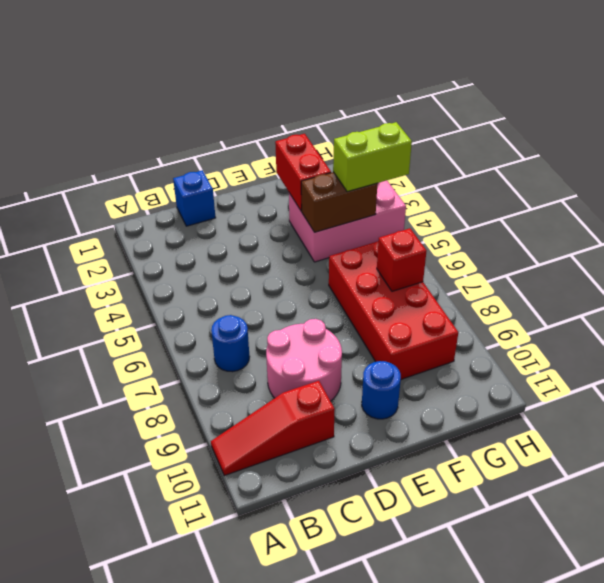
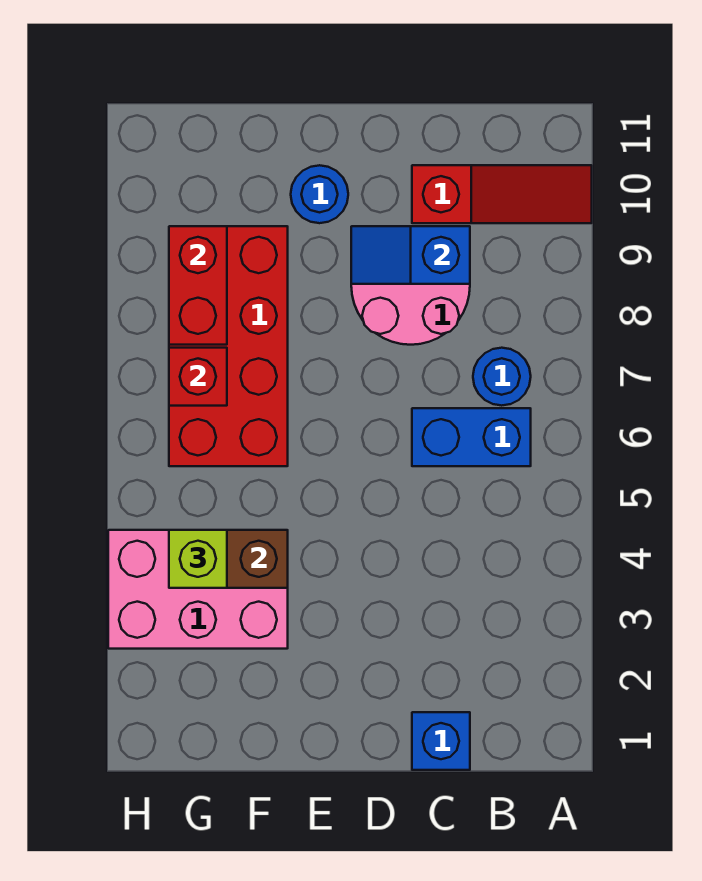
none -> blue brick B6:C6 level 1
none -> blue slope C9:D9 level 2 top C
red brick F2:F3 level 2 -> red brick G8:G9 level 2
lime brick G4:H4 level 3 -> lime brick G4 level 3

